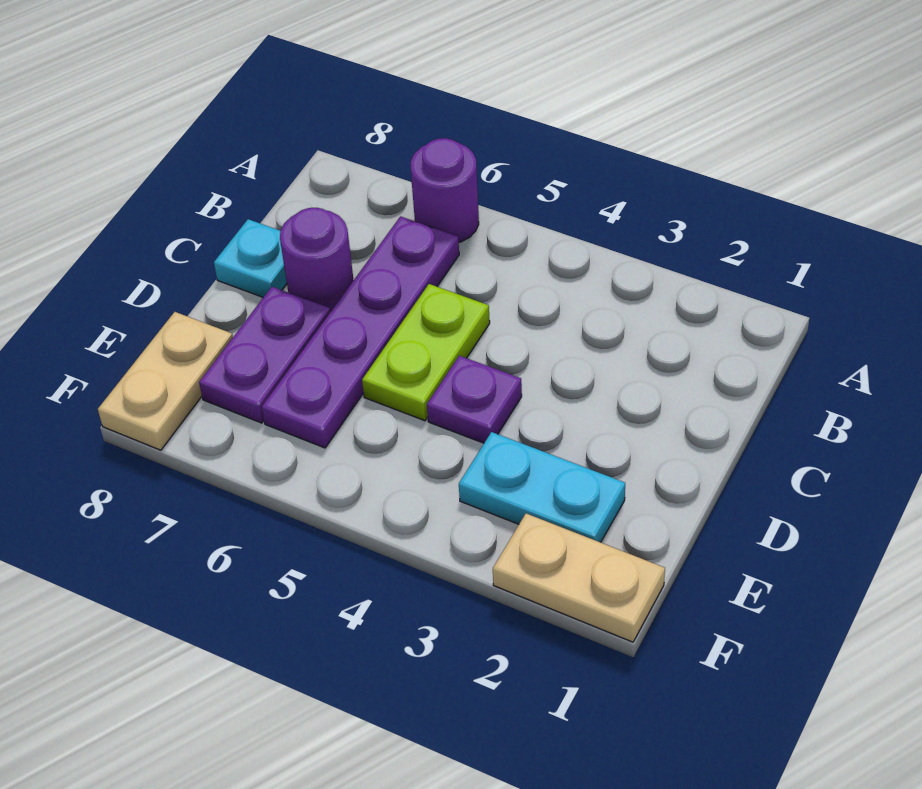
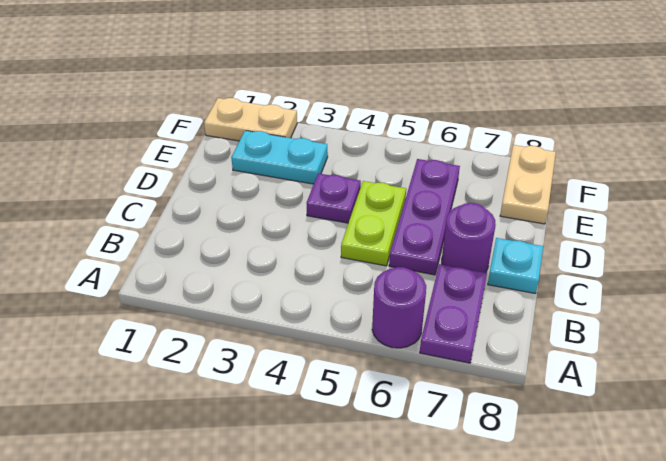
purple plate B6:E6 level 1 -> purple plate C6:E6 level 1
purple plate D7:E7 level 1 -> purple plate A7:B7 level 1

